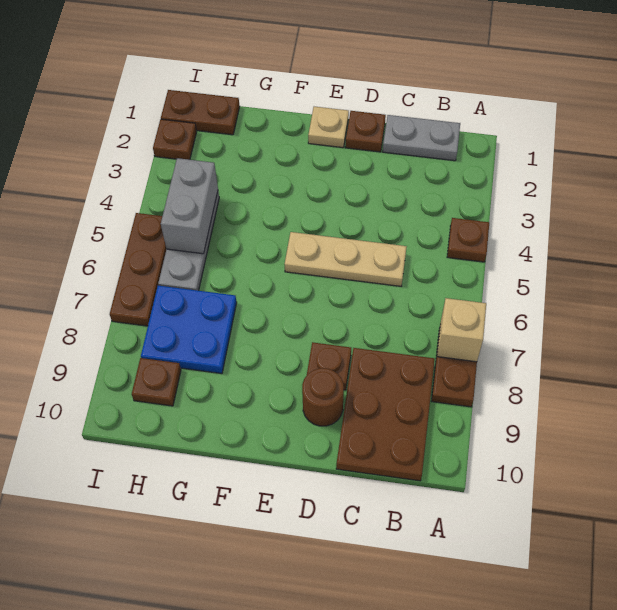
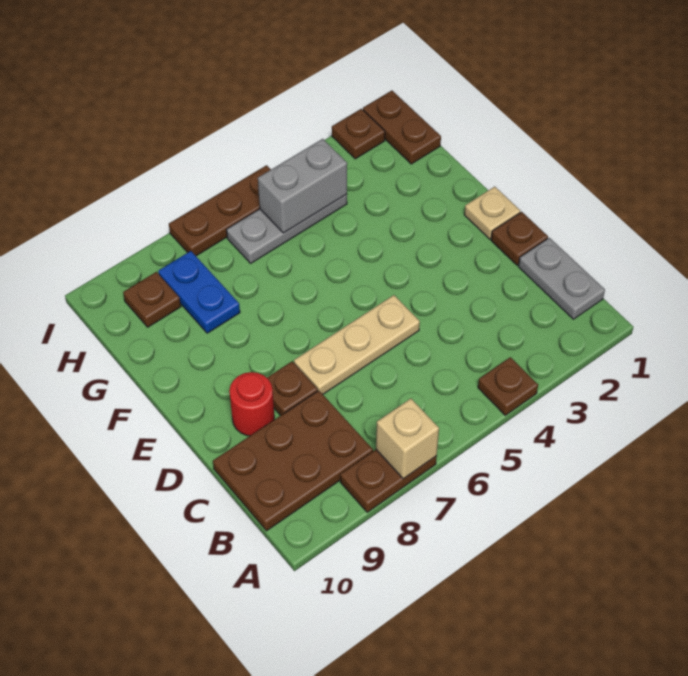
tan plate C5:E5 level 1 -> tan plate D5:D7 level 1
brown round brick D9 level 1 -> red round brick D9 level 1
blue plate G7:H8 level 1 -> blue plate G8:H8 level 1

